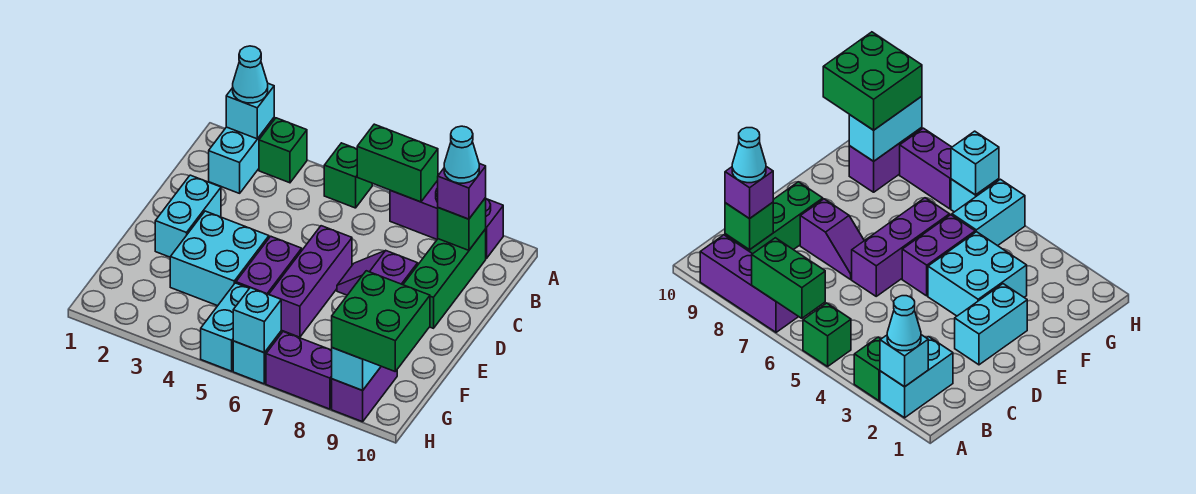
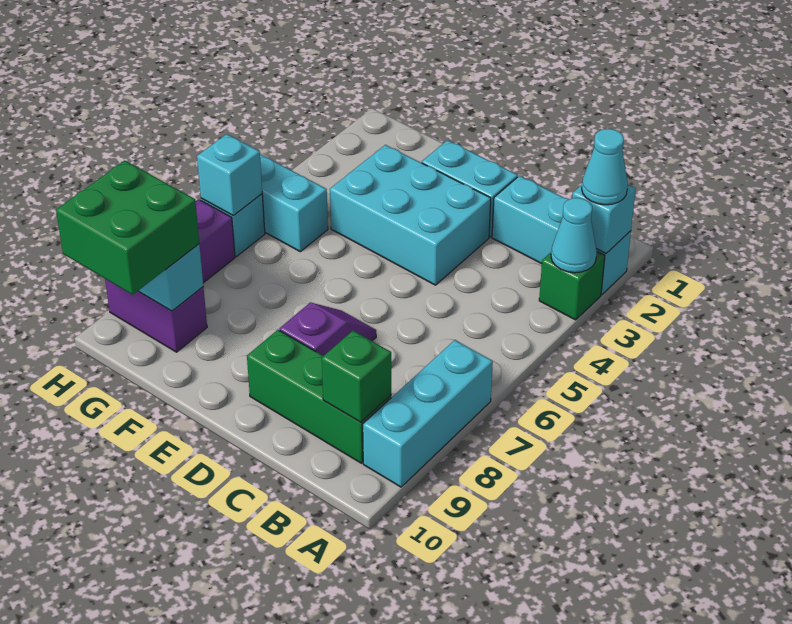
cyan brick A2:B2 level 1 -> cyan brick A2:C2 level 1
green brick A5 level 1 -> none
green brick A6:A7 level 2 -> none
purple brick A7:A9 level 1 -> cyan brick A7:A9 level 1
purple brick B9 level 3 -> none
cyan cone B9 level 4 -> cyan cone A3 level 2
purple brick D6:F6 level 1 -> none
cyan brick E3:F4 level 1 -> cyan brick D3:F4 level 1
purple brick E5:F5 level 1 -> none

